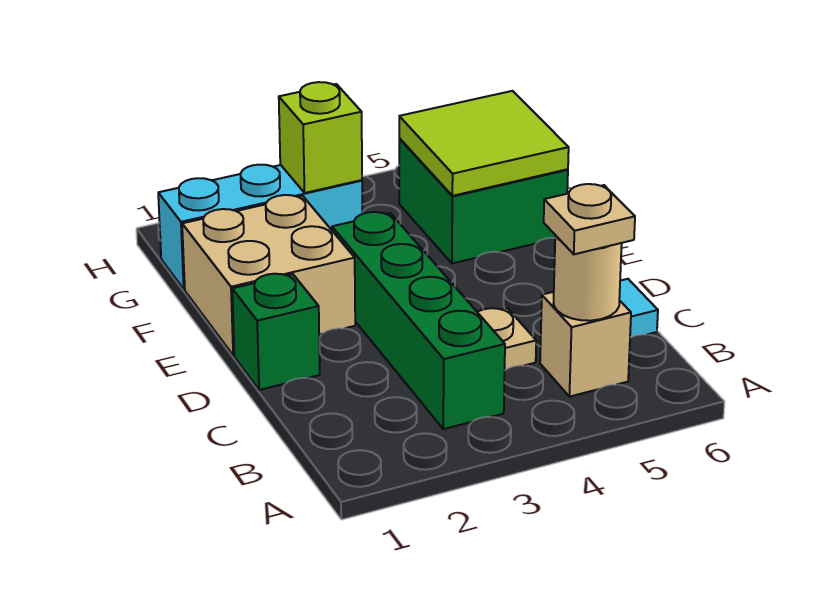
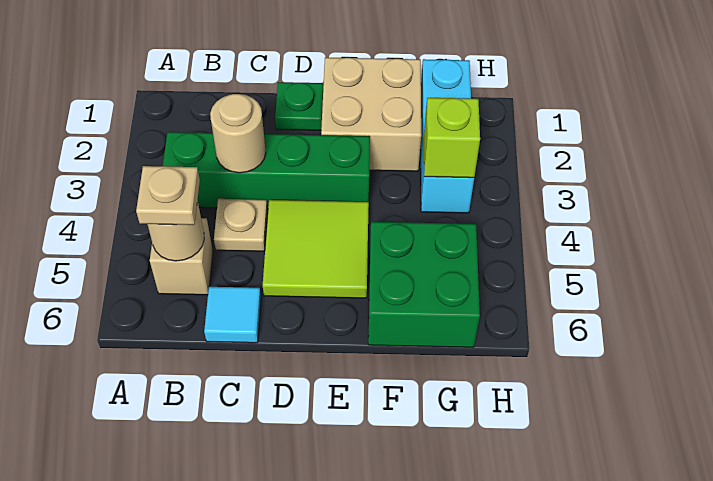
none -> tan round brick C3 level 2
green brick D1 level 1 -> green plate D1 level 1
lime tile F5:G6 level 2 -> lime tile D4:E5 level 1

